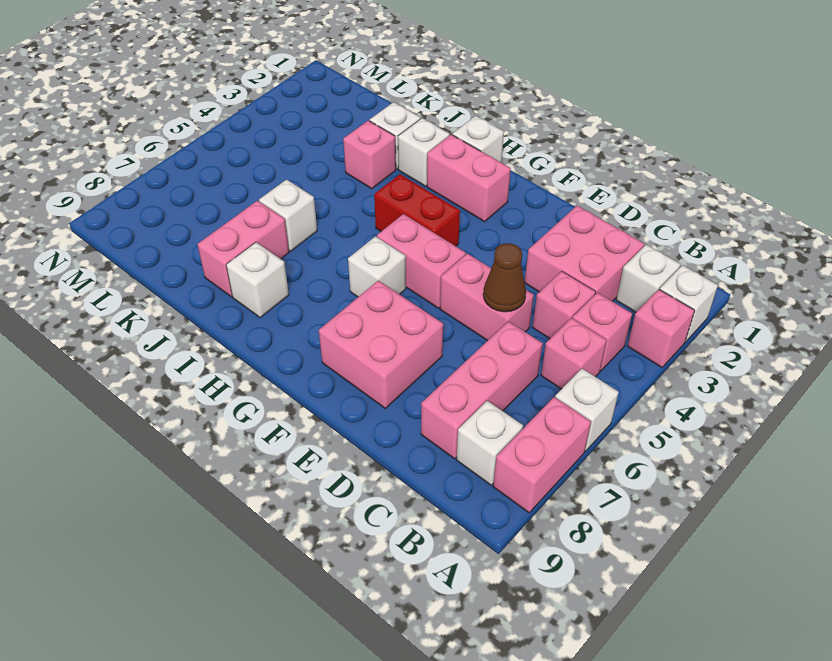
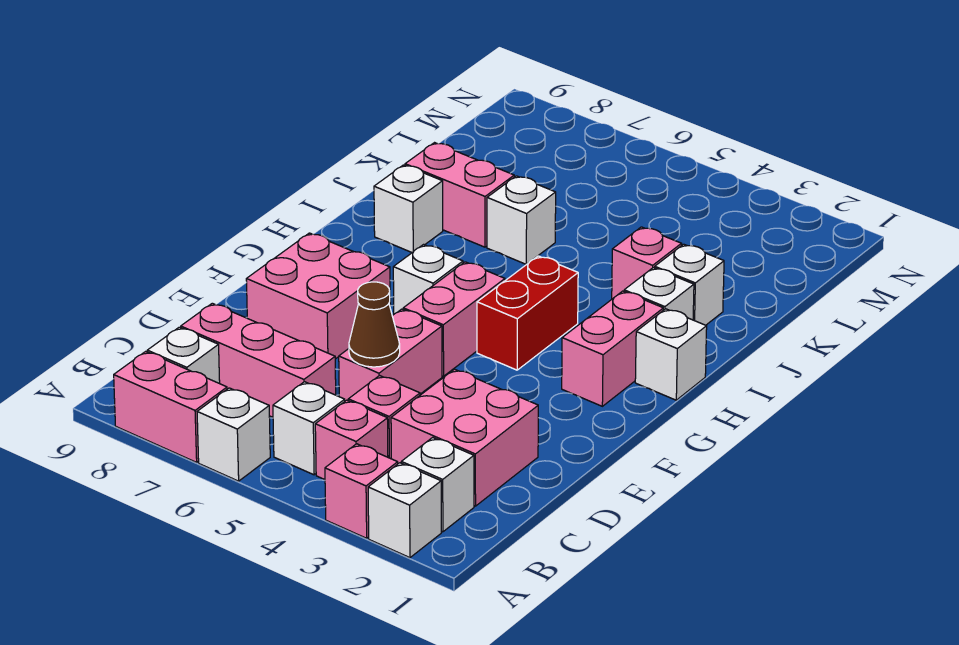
pink brick B5 level 1 -> white brick B5 level 1

